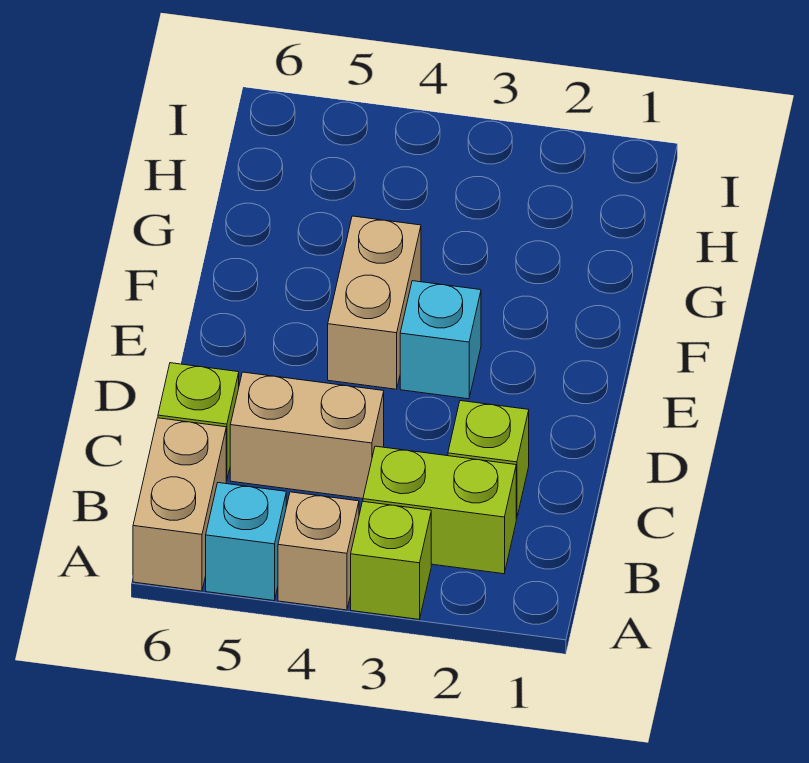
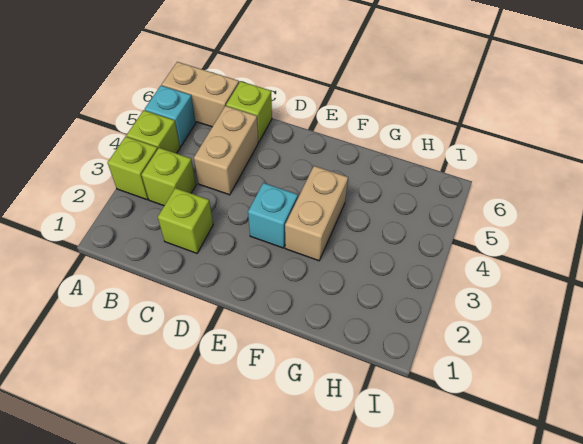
tan brick A4 level 1 -> lime brick A4 level 1
lime brick B2:B3 level 1 -> lime brick B3 level 1
tan brick E4:F4 level 1 -> tan brick F3:F4 level 1

